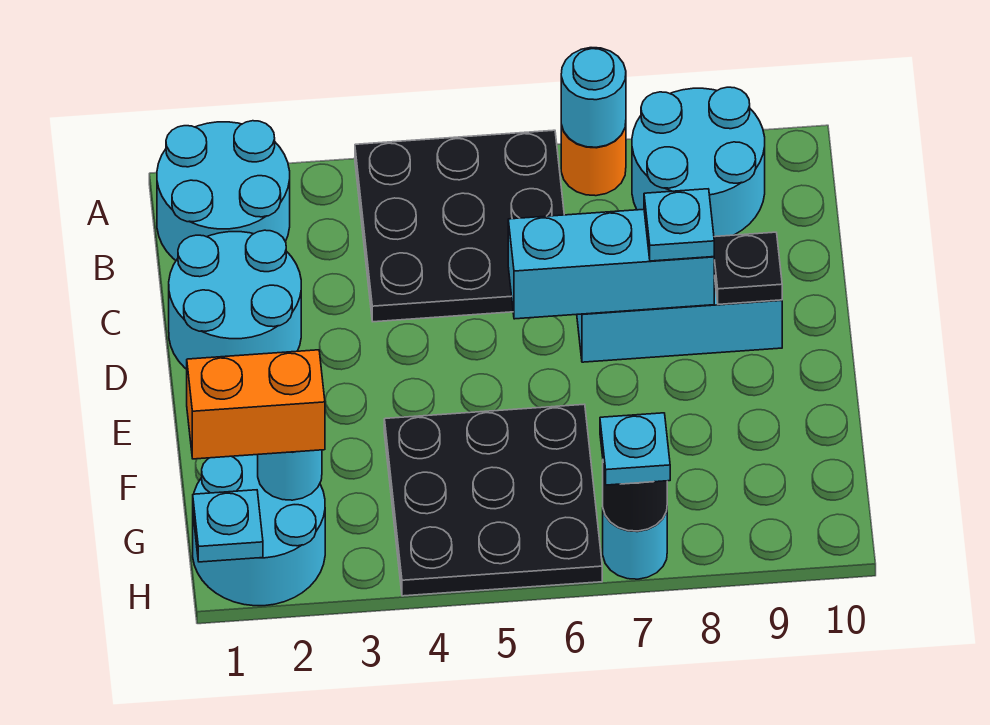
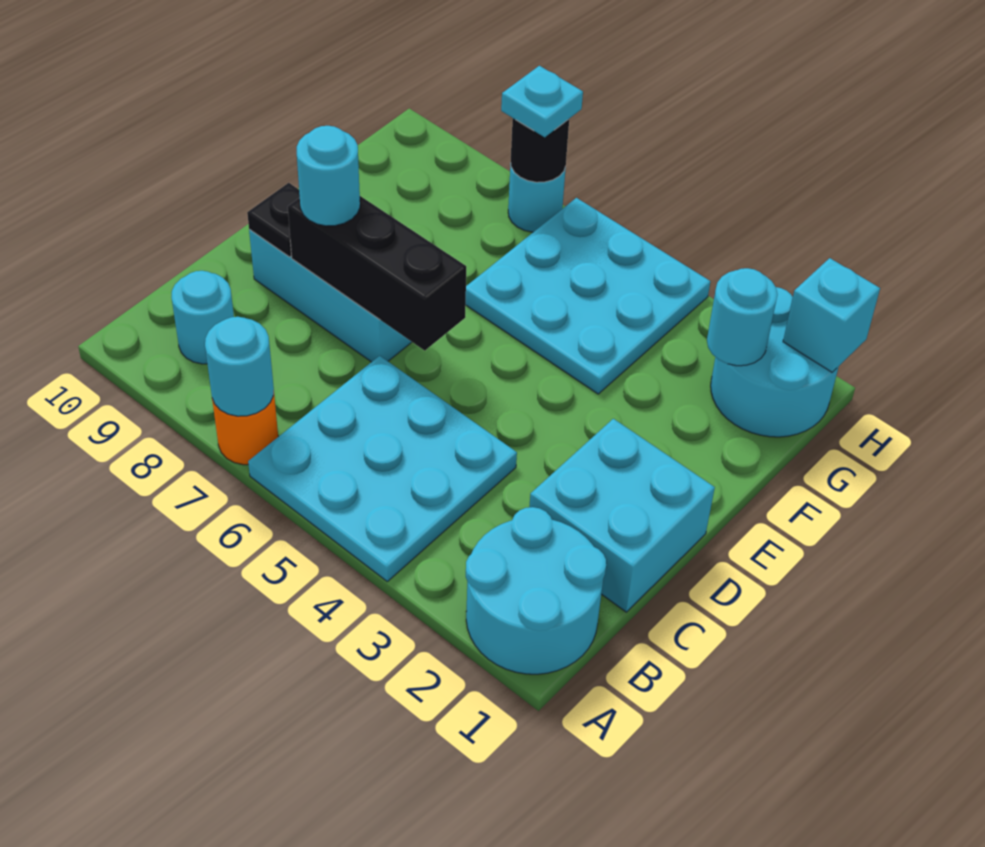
black plate A4:C6 level 1 -> cyan plate A4:C6 level 1
cyan round brick A8:B9 level 1 -> cyan round brick B9 level 1
cyan round brick C1:D2 level 1 -> cyan brick C1:D2 level 1
cyan brick D6:D8 level 2 -> black brick D6:D8 level 2
cyan plate D8 level 3 -> cyan round brick D8 level 3
black plate F4:H6 level 1 -> cyan plate F4:H6 level 1
orange brick G1:G2 level 3 -> none
cyan plate H1 level 2 -> cyan brick H1 level 2

